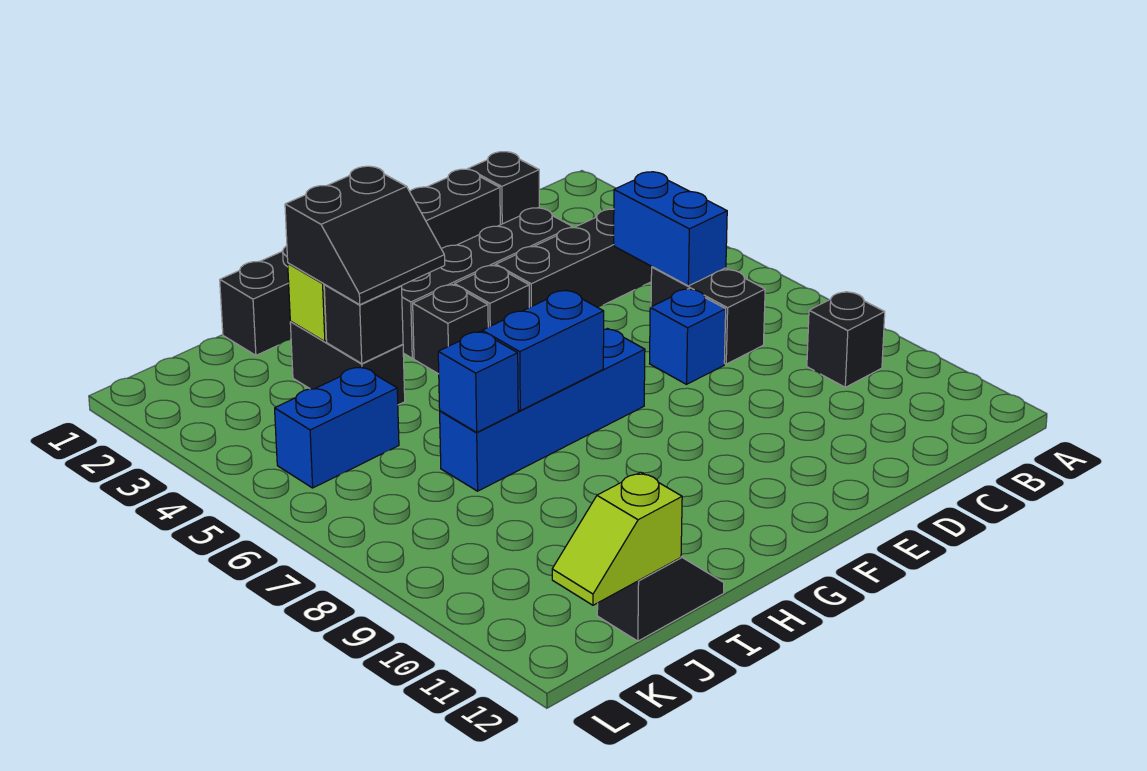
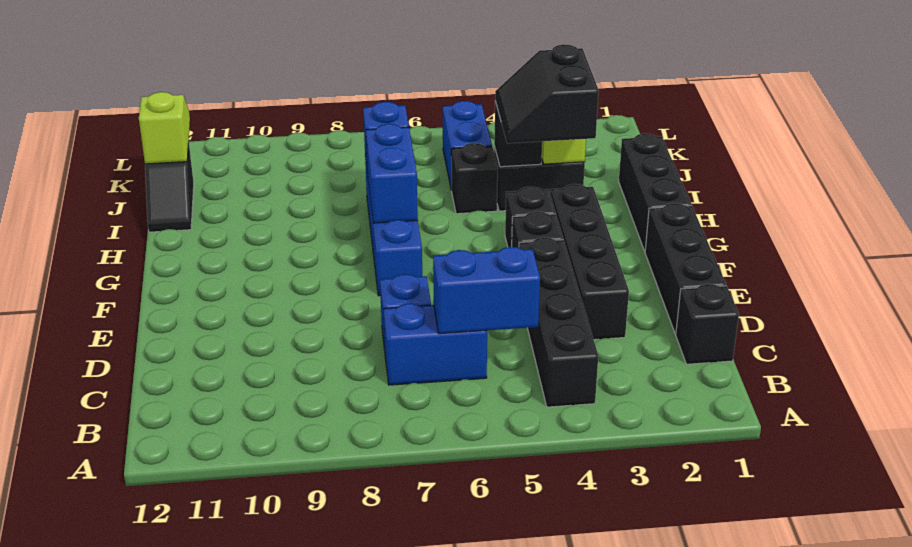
black brick B9 level 1 -> black brick I5 level 1
black brick C6:C7 level 1 -> blue brick C6:C7 level 1

